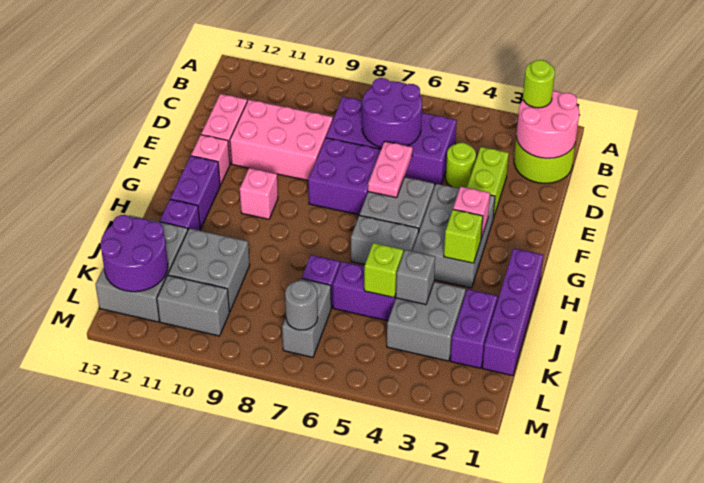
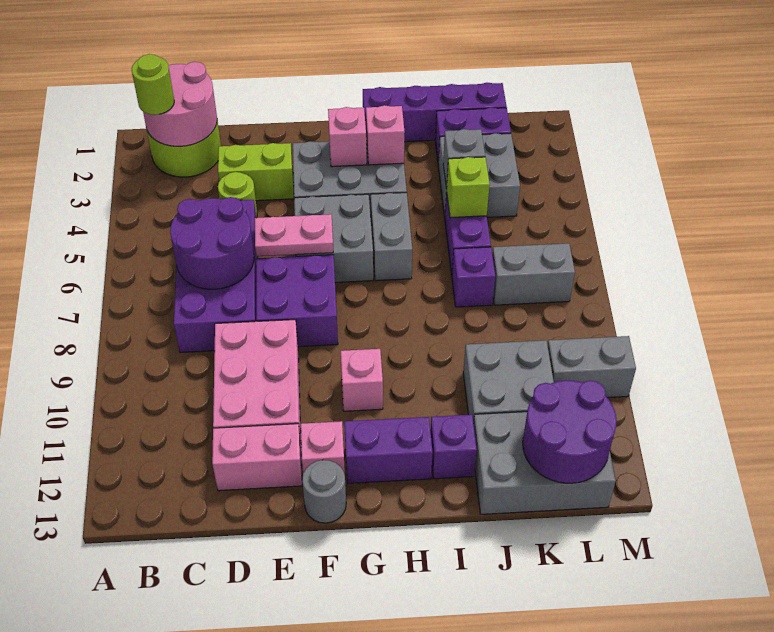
lime brick H3 level 2 -> pink brick H3 level 2
grey round brick L7 level 2 -> grey round brick F13 level 1
grey brick L10:L11 level 1 -> grey brick L10:M10 level 1

